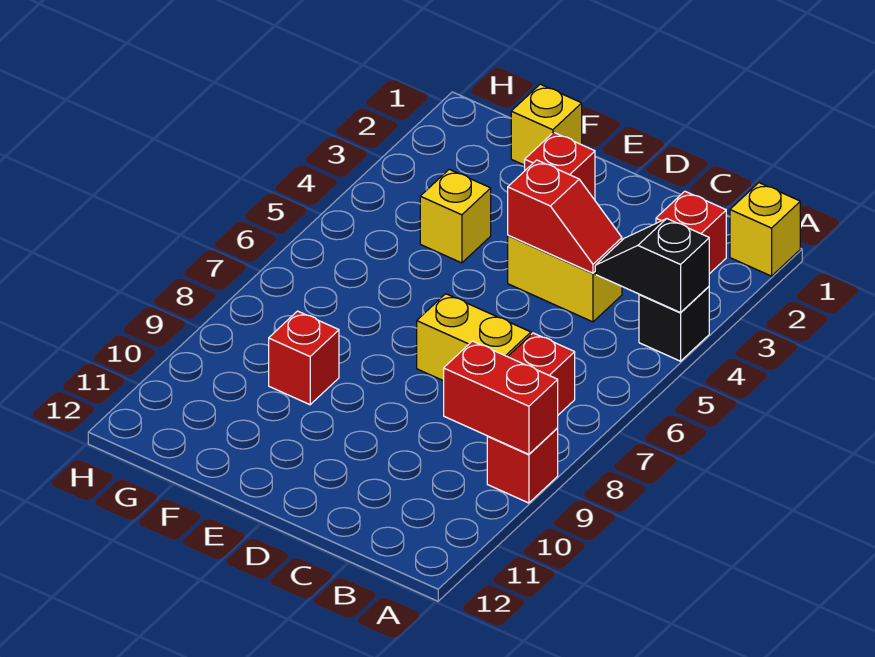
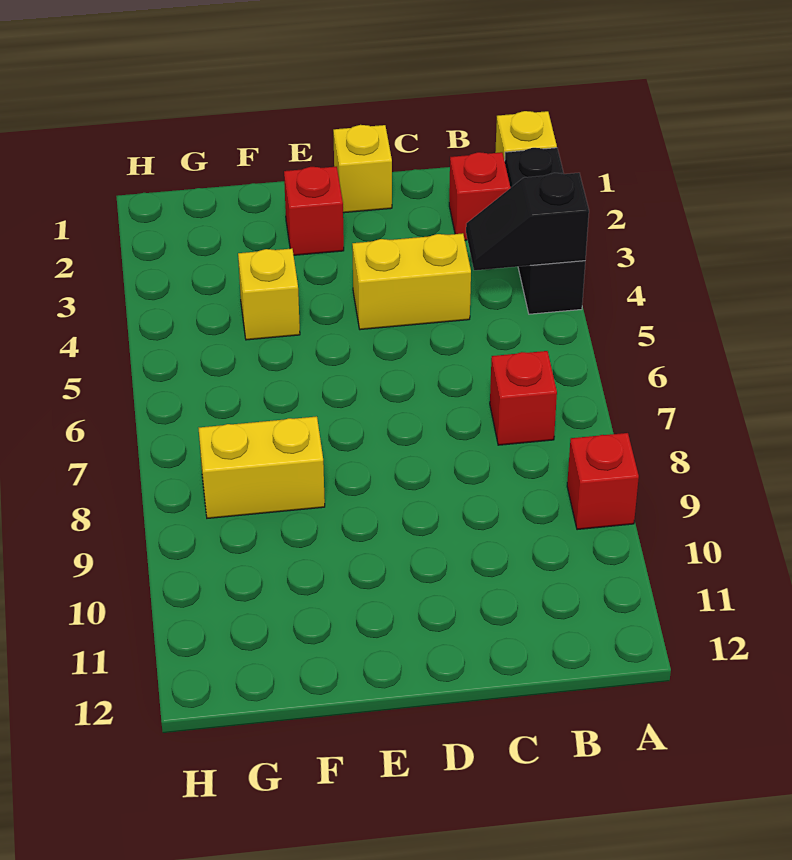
black brick A4 level 1 -> black brick A2:A4 level 1
red brick A9:B9 level 2 -> none
red slope C4:D4 level 2 top D -> none
yellow brick C7:D7 level 1 -> yellow brick F8:G8 level 1
yellow brick F1 level 1 -> yellow brick D1 level 1
red brick F9 level 1 -> none

